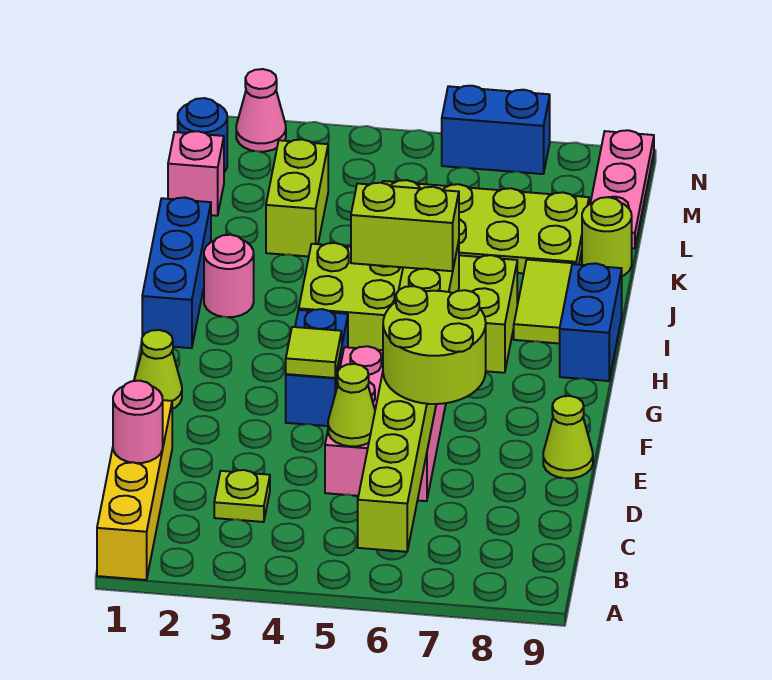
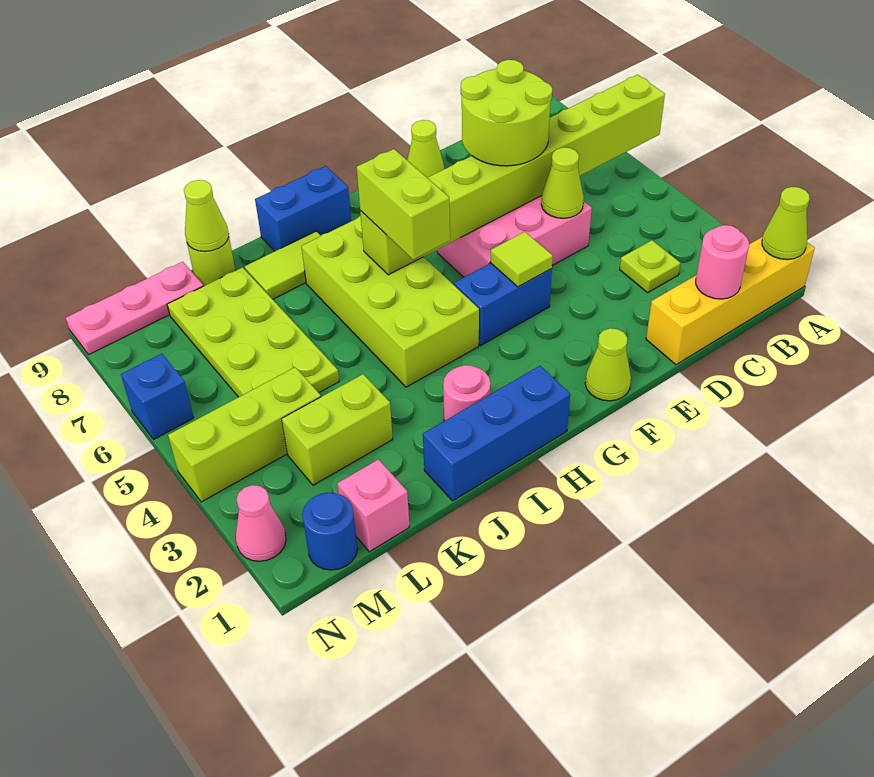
none -> lime cone A1 level 2
none -> lime cone K9 level 2
none -> lime brick L4:N4 level 1
blue brick N6:N7 level 1 -> blue brick N6 level 1

